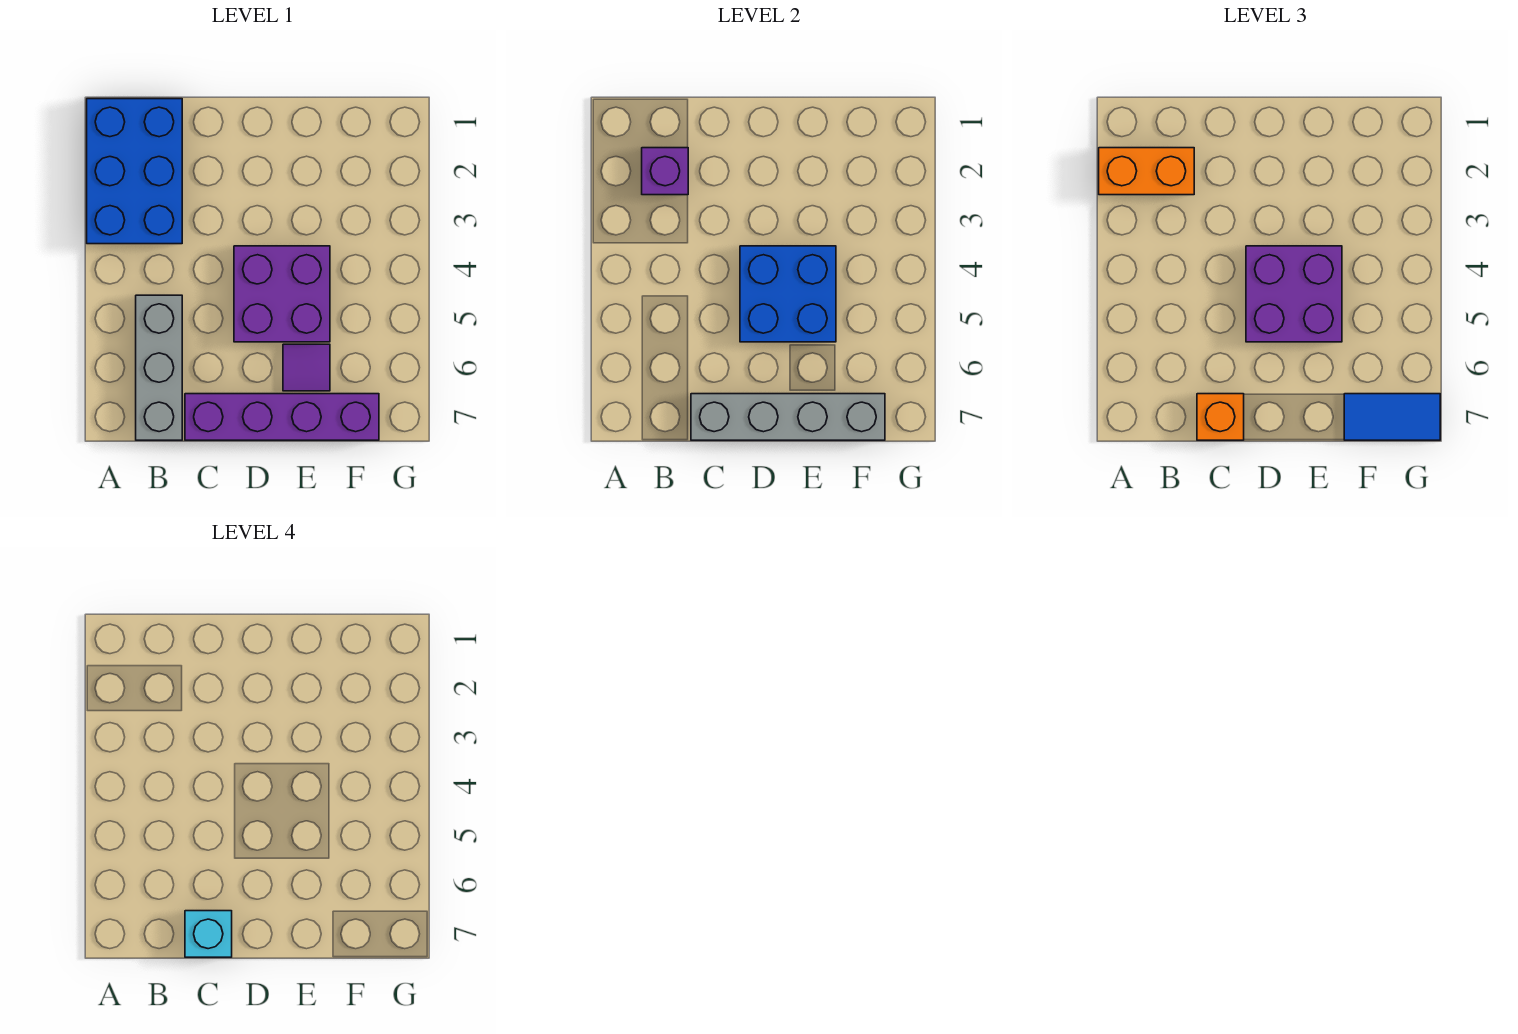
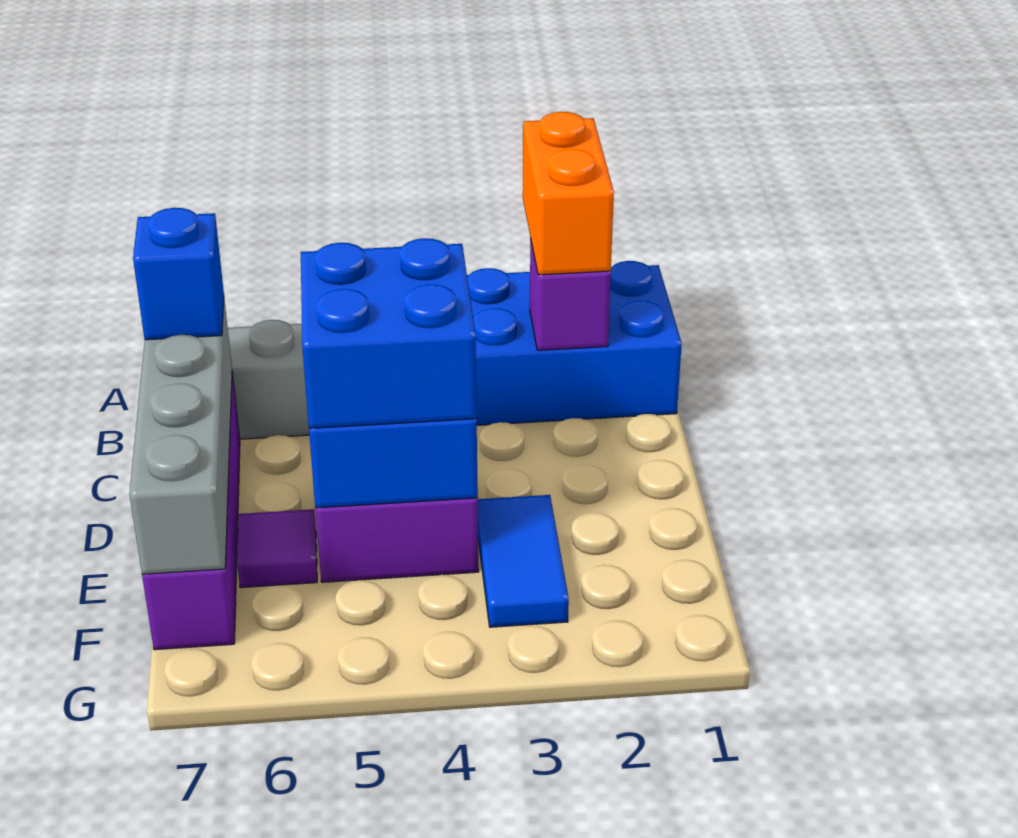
orange brick C7 level 3 -> blue brick C7 level 3
cyan brick C7 level 4 -> none
purple brick D4:E5 level 3 -> blue brick D4:E5 level 3
blue tile F7:G7 level 3 -> blue tile E3:F3 level 1

